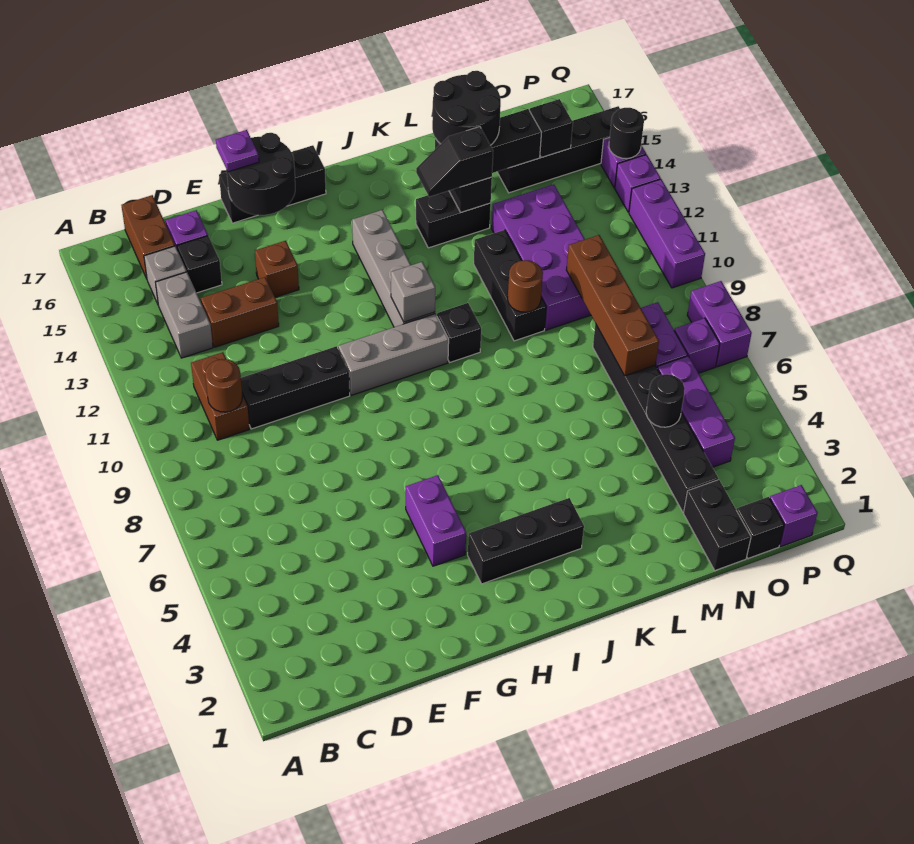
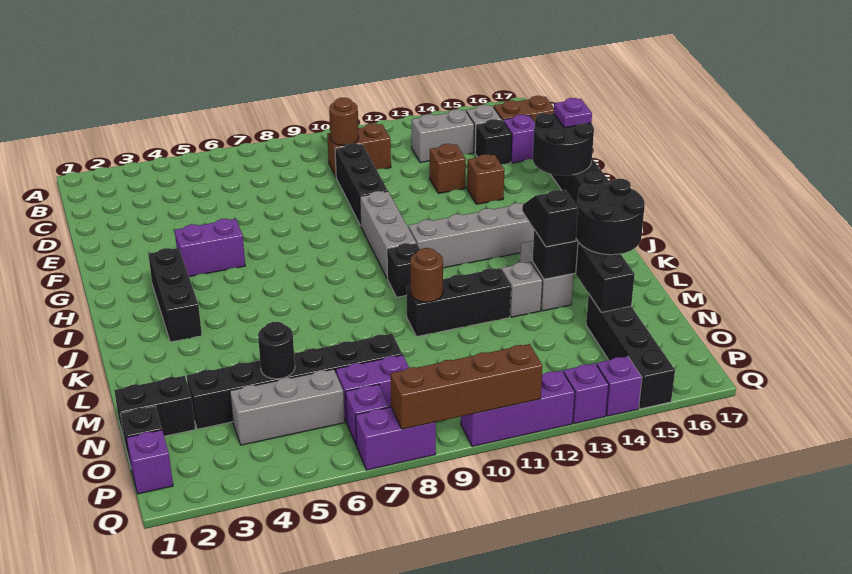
brown brick D13:E13 level 1 -> brown brick E13 level 1
grey brick I11 level 2 -> grey brick L13 level 1
black brick K14:L14 level 1 -> grey brick K14:L14 level 1
purple brick M10:N13 level 1 -> none
brown brick N7:N10 level 2 -> brown brick Q8:Q11 level 2
purple brick O4:O6 level 1 -> grey brick O4:O6 level 1
black brick O15 level 2 -> none
black round brick Q14 level 2 -> none

